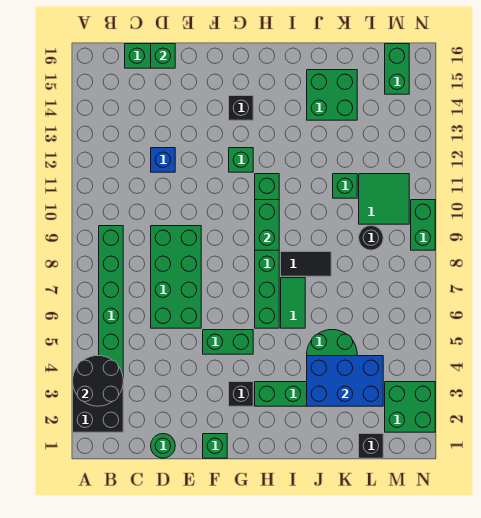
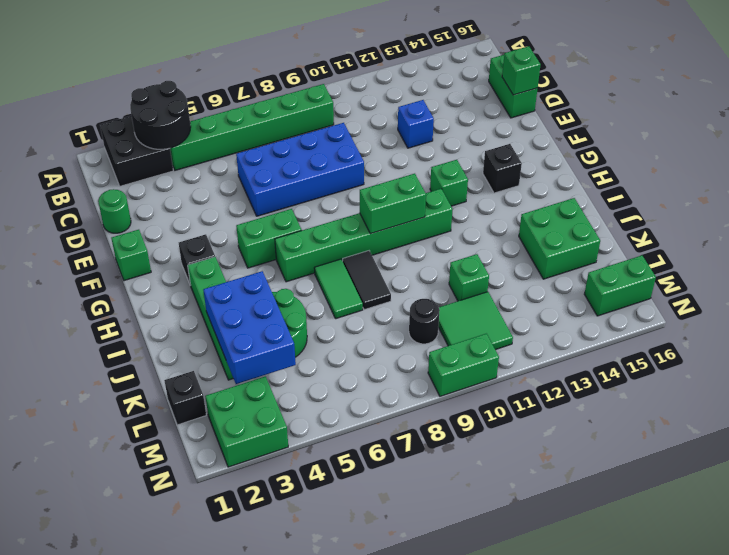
green brick D6:E9 level 1 -> blue brick D6:E9 level 1
green brick F5:G5 level 1 -> green brick G5:G6 level 1
green tile I6:I7 level 1 -> green tile I7:J7 level 1

